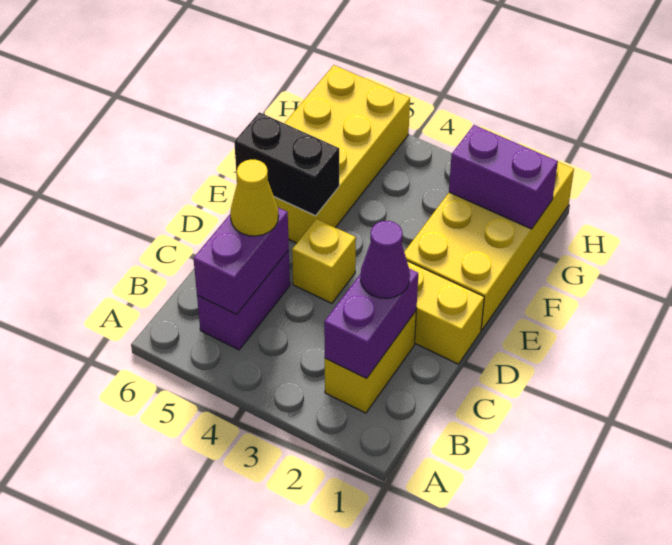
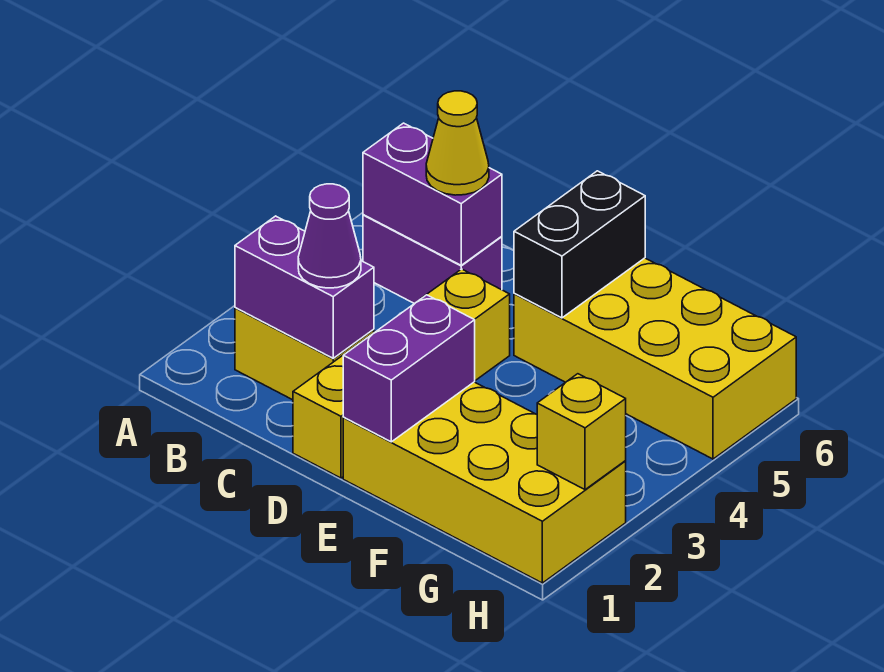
purple brick G1:G2 level 2 -> purple brick E1:E2 level 2
none -> yellow brick H2 level 2

